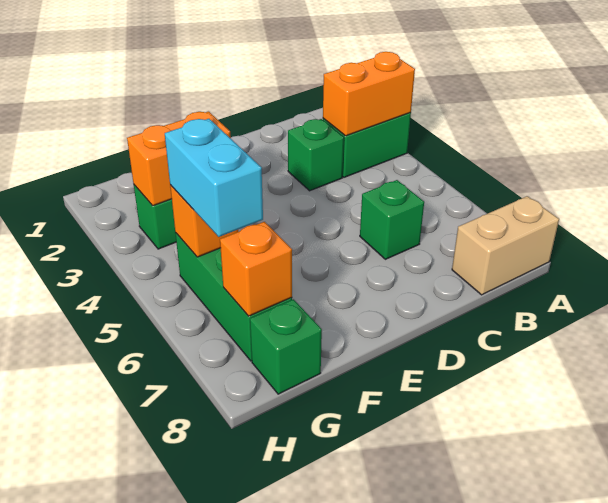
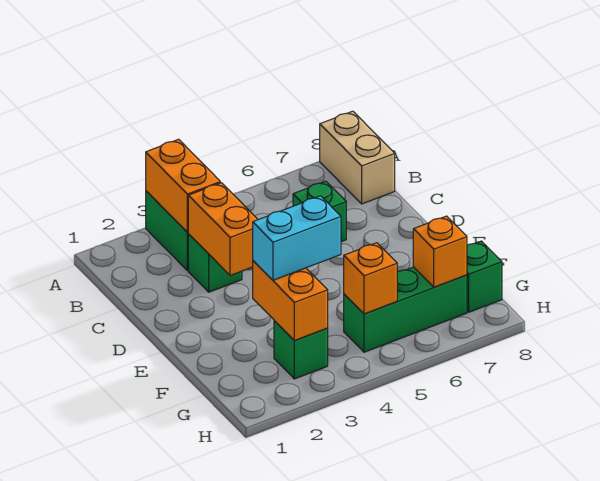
none -> orange brick C3:D3 level 2
cyan brick G5:G6 level 3 -> cyan brick F3:F4 level 3

